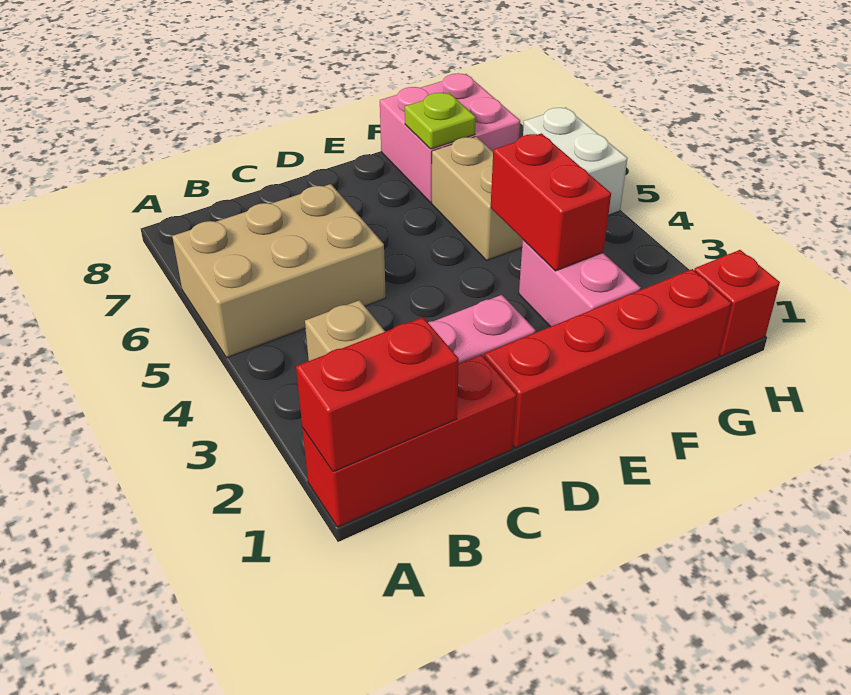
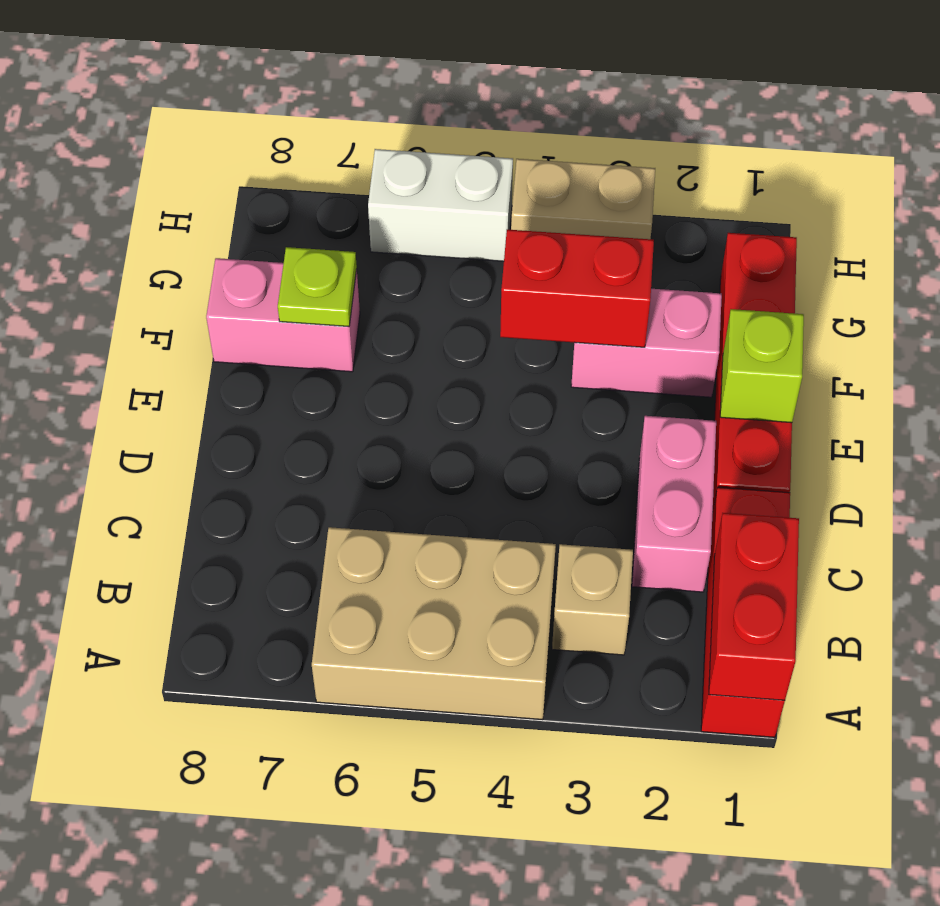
tan brick A5:C6 level 1 -> tan brick A4:B6 level 1
none -> lime brick E1 level 2
tan brick F5:F6 level 1 -> tan brick H3:H4 level 1
pink brick F7:G8 level 1 -> pink brick F7:F8 level 1
red brick H1 level 1 -> none

